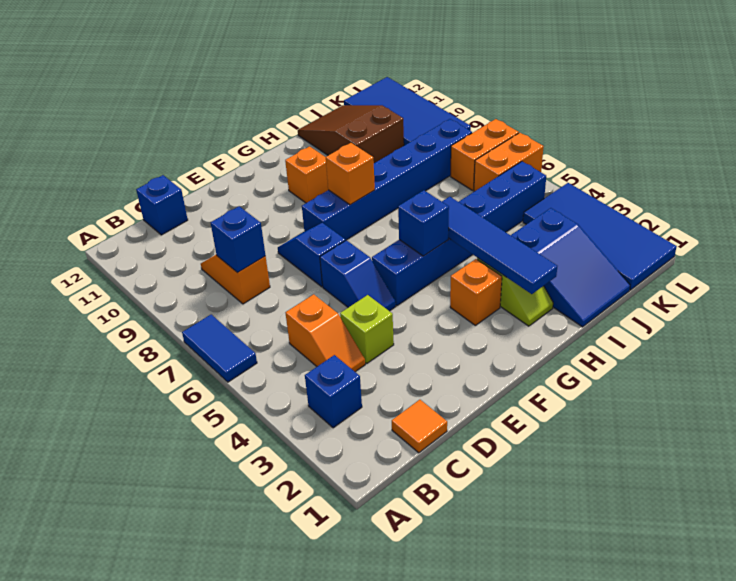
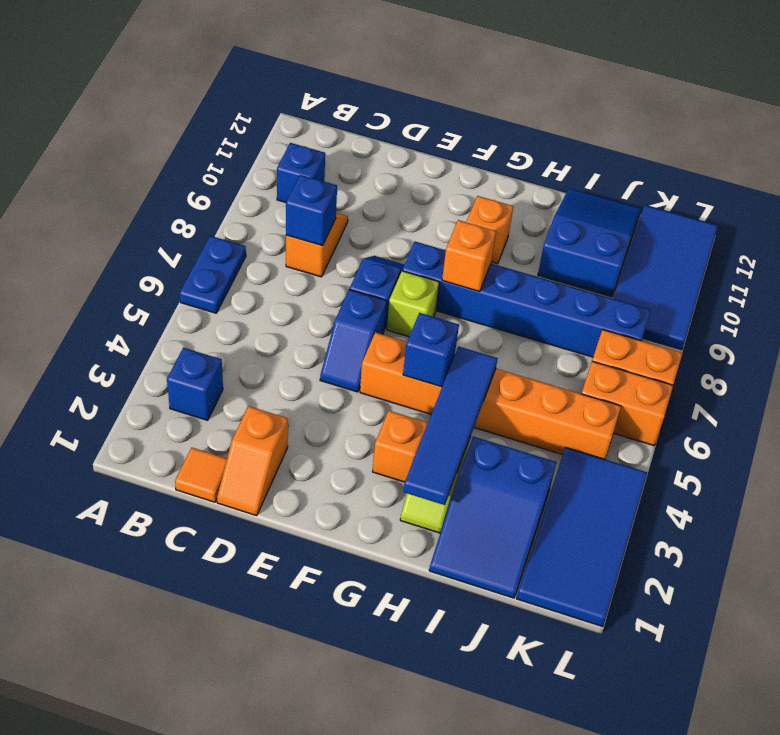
blue tile A6:A7 level 1 -> blue plate A6:A7 level 1
orange slope C4:C5 level 1 top 5 -> orange slope D1:D2 level 1 top 2
blue brick C12 level 1 -> blue brick B10 level 1
lime brick D4 level 1 -> lime brick F7 level 1
blue brick F5:K5 level 1 -> orange brick F5:K5 level 1
brown slope I10:J12 level 1 top 10 -> blue slope I10:J12 level 1 top 10

